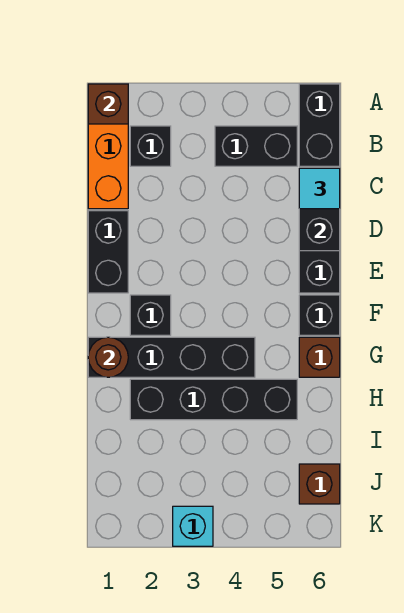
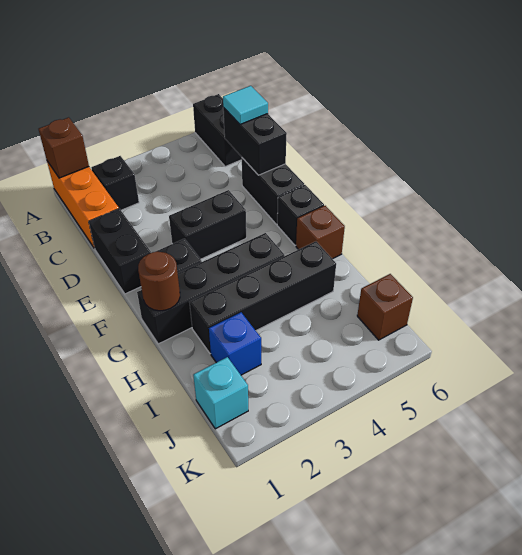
black brick B4:B5 level 1 -> black brick E3:E4 level 1
none -> blue brick I2 level 1
cyan brick K3 level 1 -> cyan brick J1 level 1

